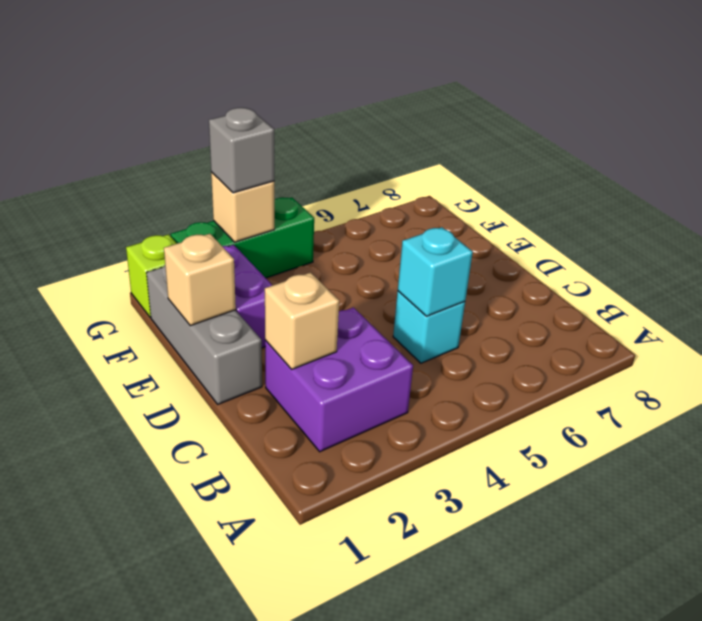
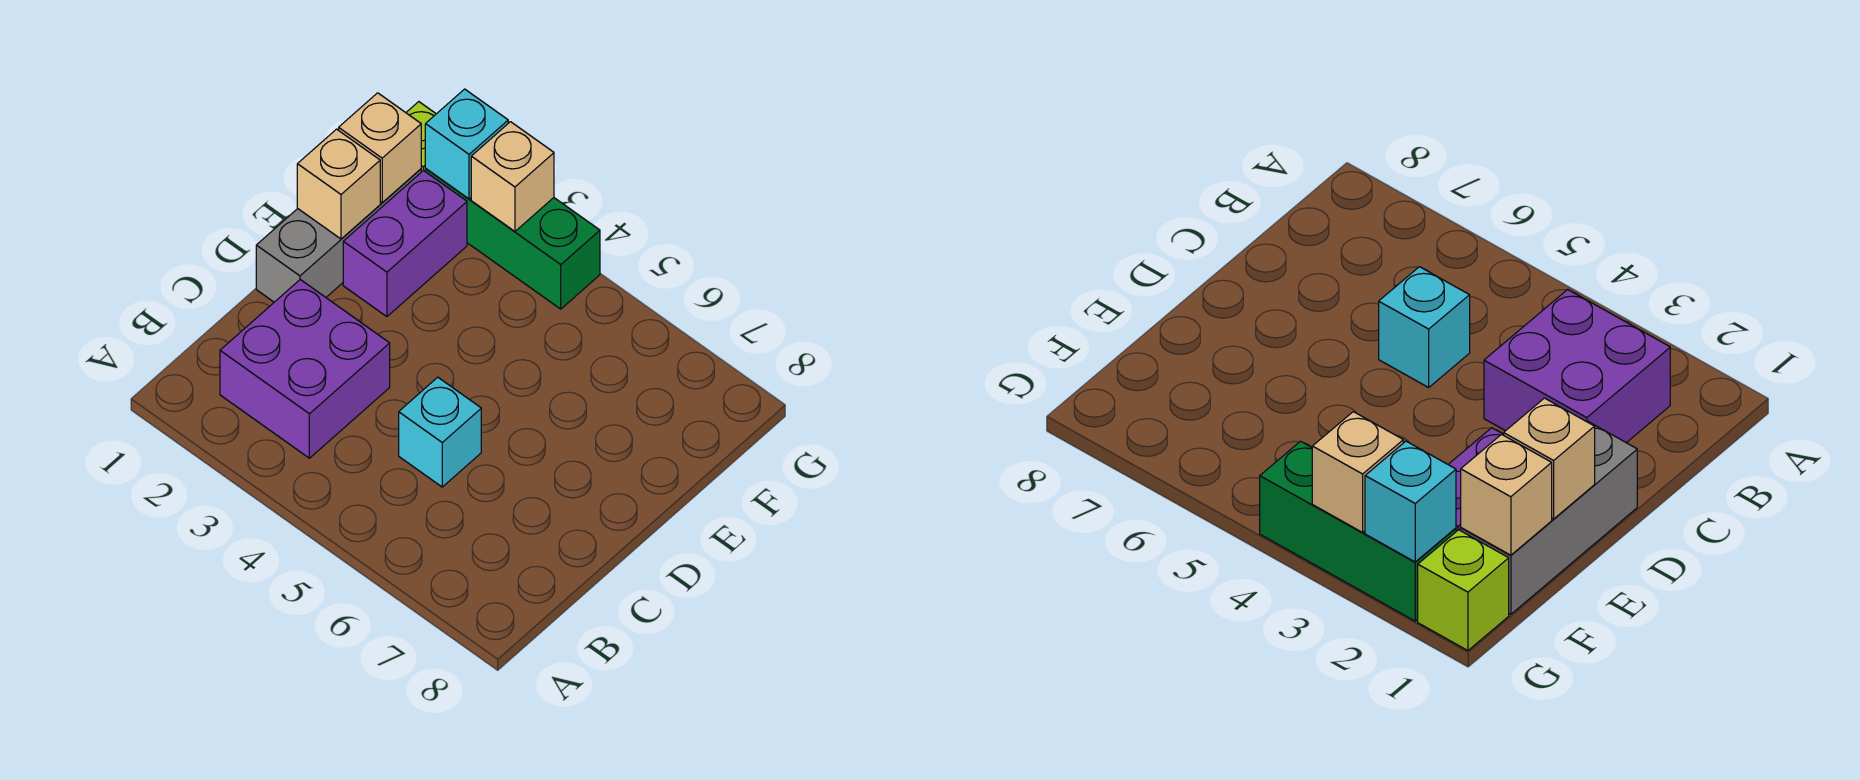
tan brick C2 level 2 -> tan brick F1 level 2
cyan brick C5 level 2 -> cyan brick G2 level 2
grey brick G3 level 3 -> none

